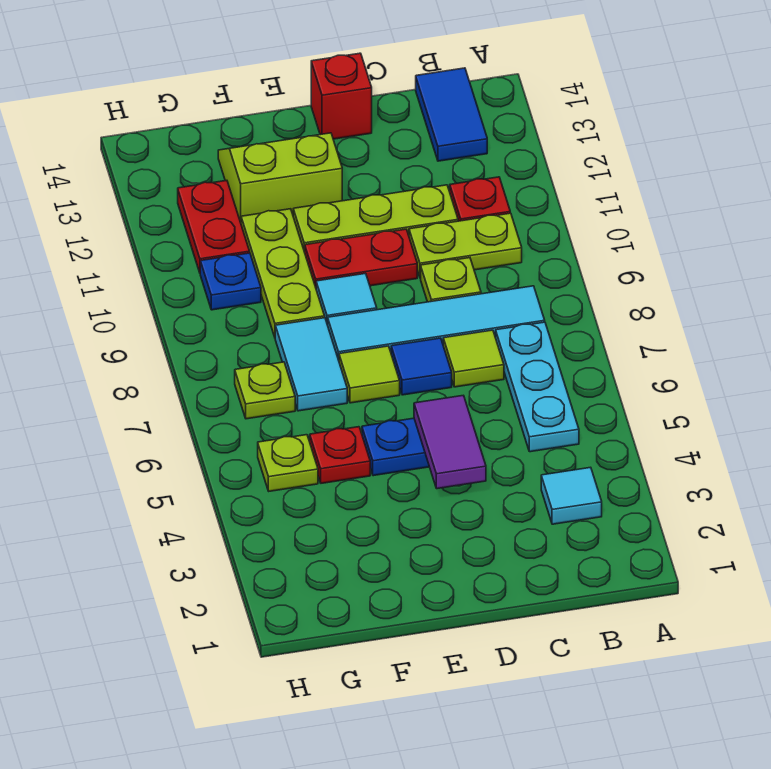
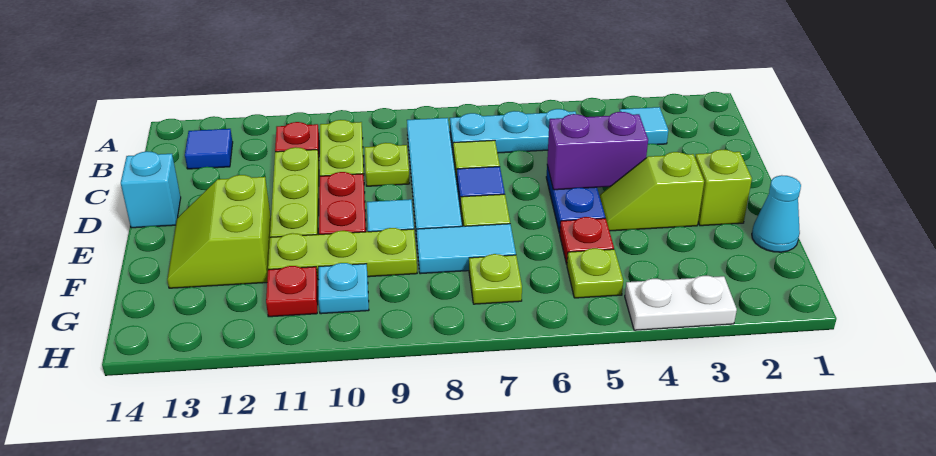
blue tile B13:B14 level 1 -> blue tile B13 level 1
purple tile D4:D5 level 2 -> purple brick D4:D5 level 2
red brick D14 level 1 -> cyan brick D14 level 1
none -> lime brick E2 level 1
none -> lime slope E3:E4 level 1 top 3
none -> cyan cone F1 level 1
blue plate G10 level 1 -> cyan plate G10 level 1
red plate G11:G12 level 1 -> red plate G11 level 1
none -> white plate H3:H4 level 1

